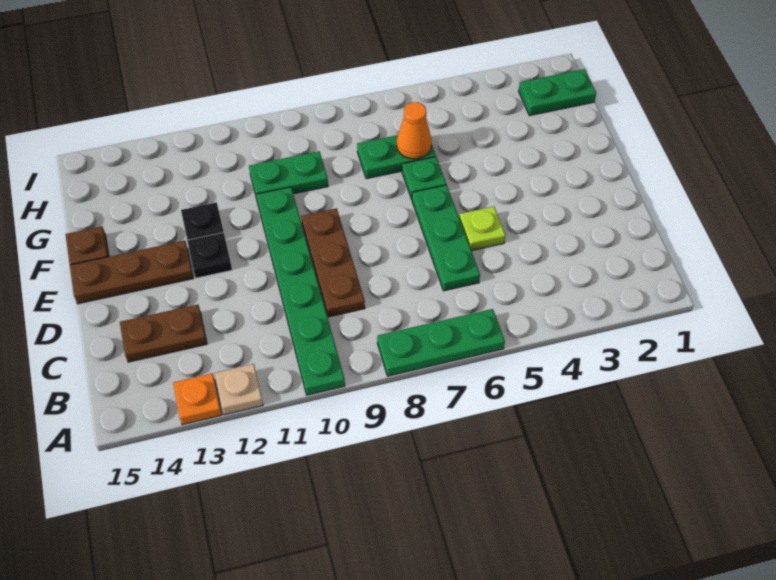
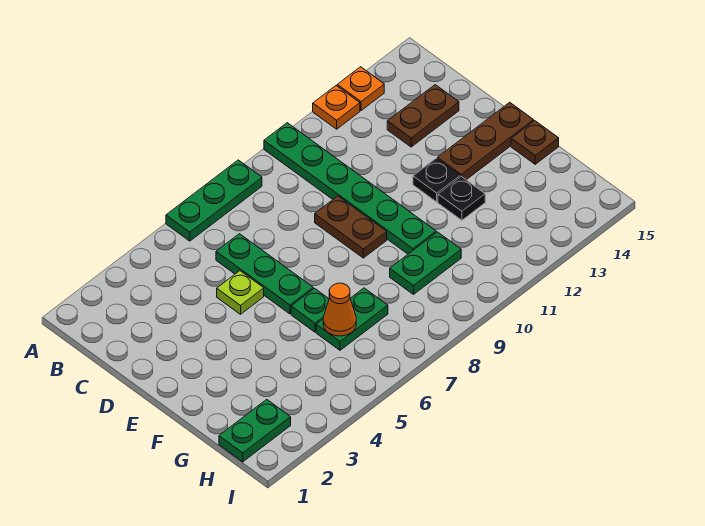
tan plate A12 level 1 -> orange plate A12 level 1
brown plate C9:E9 level 1 -> brown plate D9:E9 level 1

